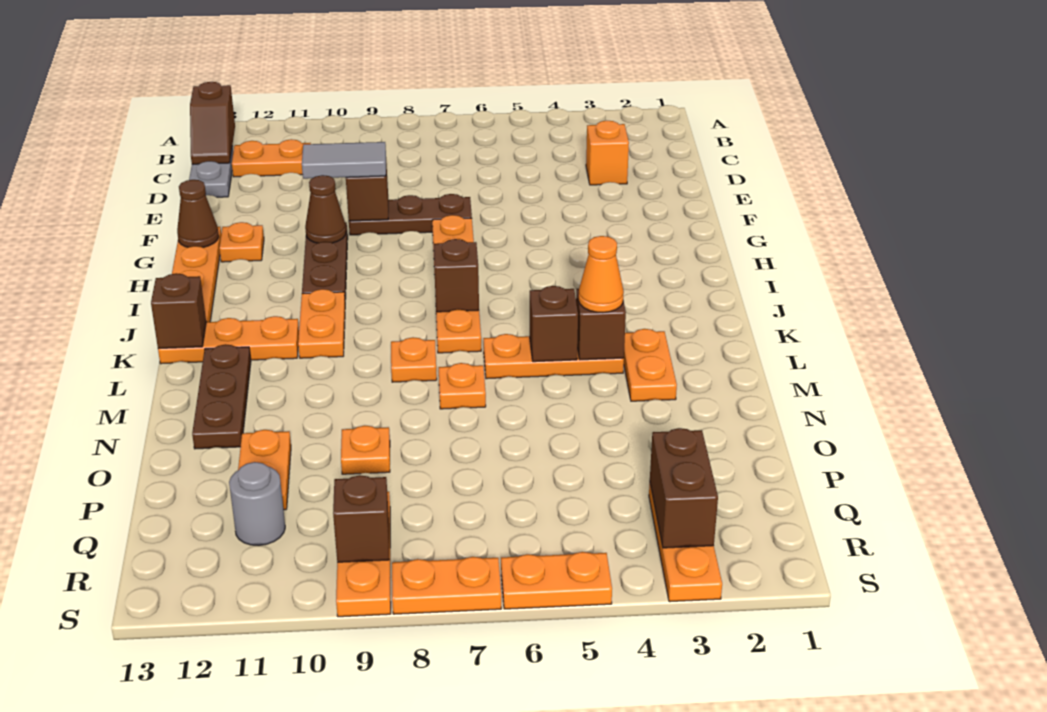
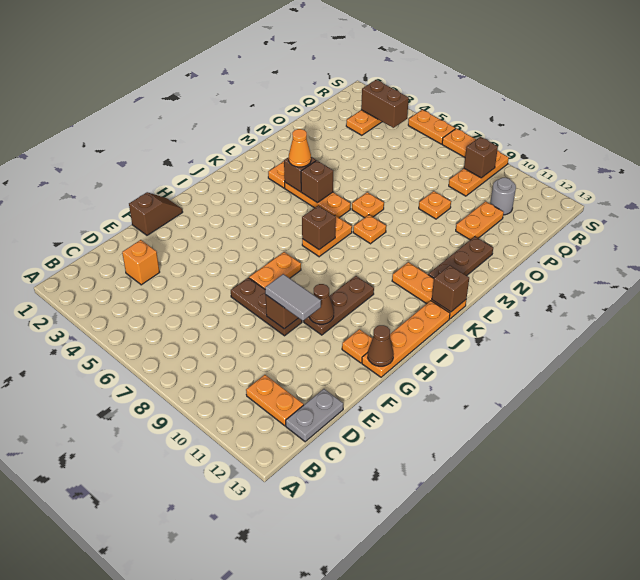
brown slope B13:C13 level 2 top B -> brown slope F1:G1 level 1 top F
orange plate J10:K10 level 1 -> none
brown brick Q3:R3 level 2 -> brown brick R3:R4 level 2

